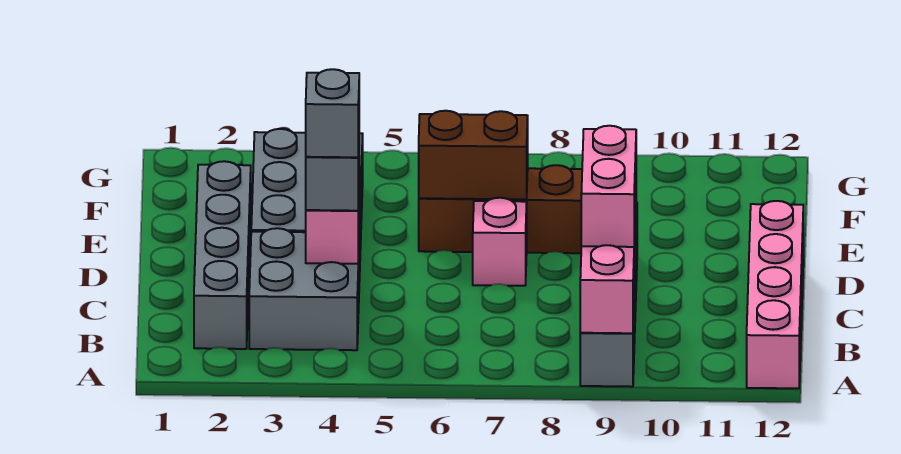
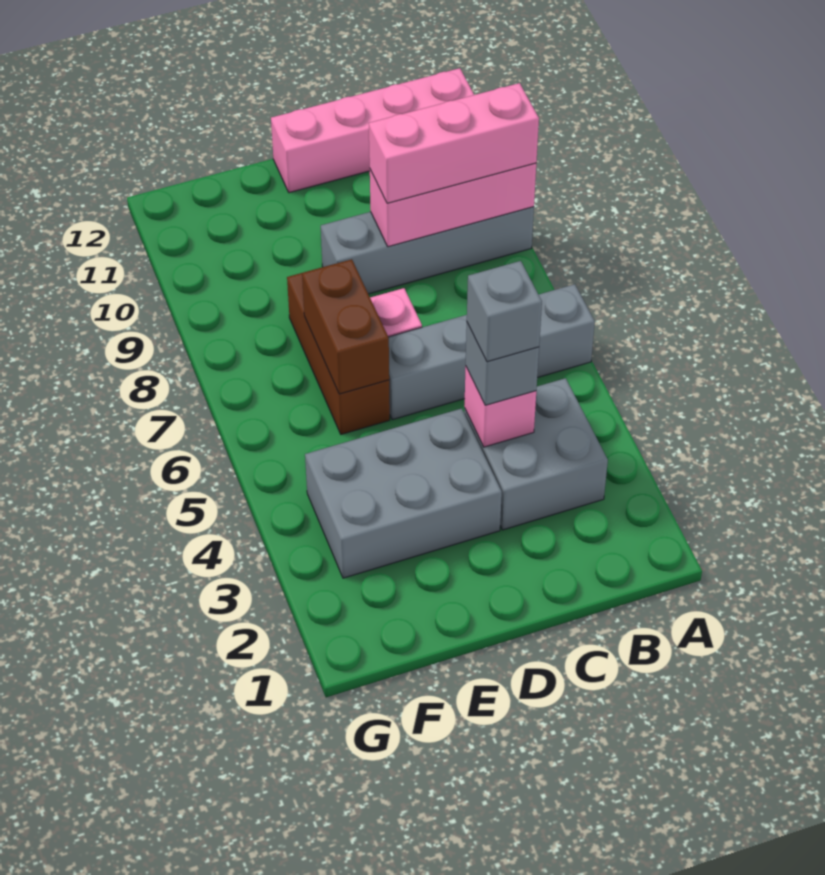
grey brick B2:E2 level 1 -> grey brick A6:D6 level 1
pink brick B9:C9 level 3 -> pink brick A9:C9 level 3

